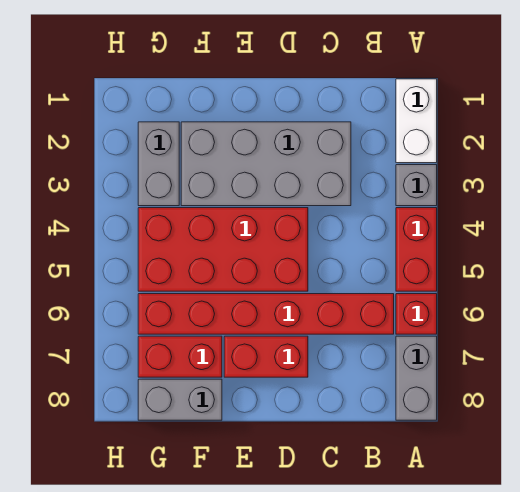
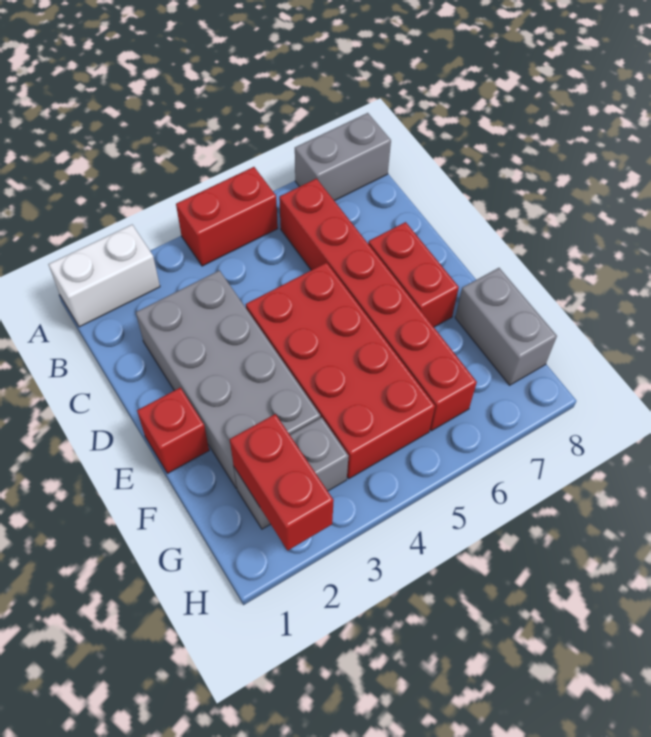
grey brick A3 level 1 -> none
red brick A6 level 1 -> red brick E1 level 1
red brick F7:G7 level 1 -> red brick G2:H2 level 2

